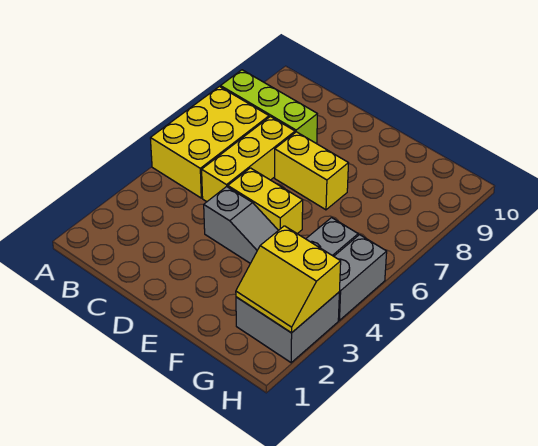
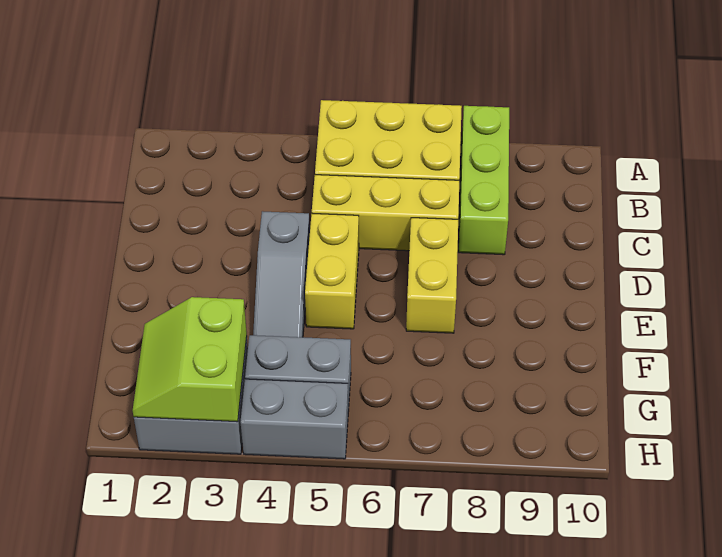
yellow slope G2:H3 level 2 top 3 -> lime slope G2:H3 level 2 top 3

